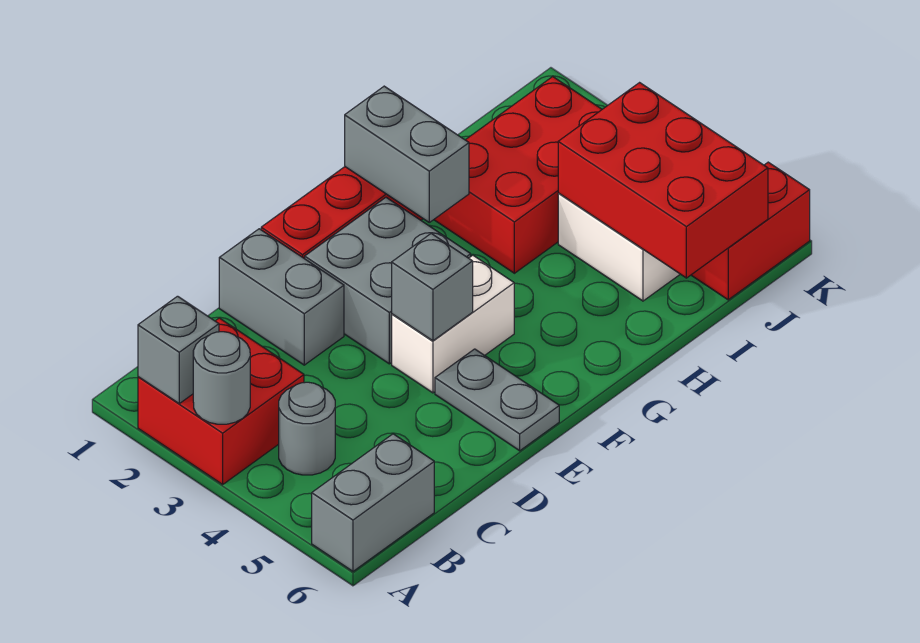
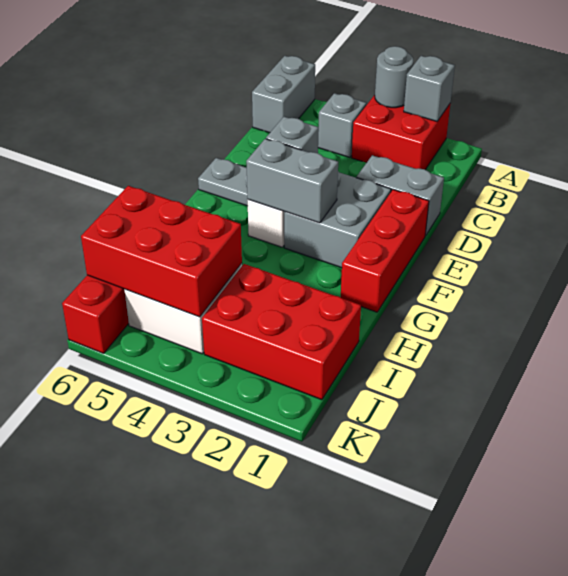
grey round brick B4 level 1 -> grey brick B4 level 1
grey brick G1:G2 level 2 -> grey brick F3:F4 level 2
red brick H2:J3 level 1 -> red brick I1:J3 level 1

